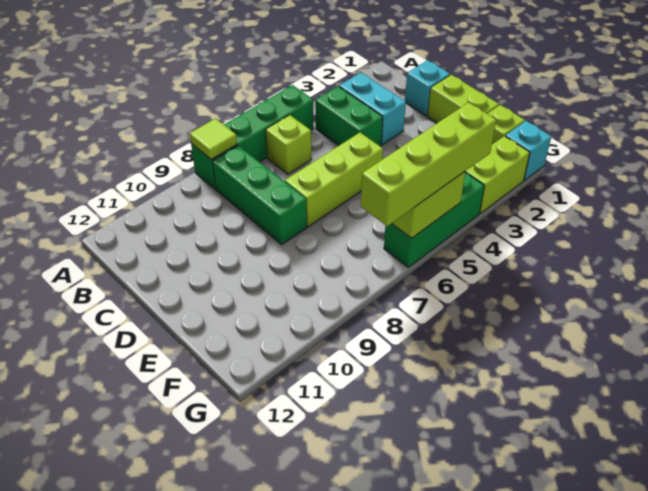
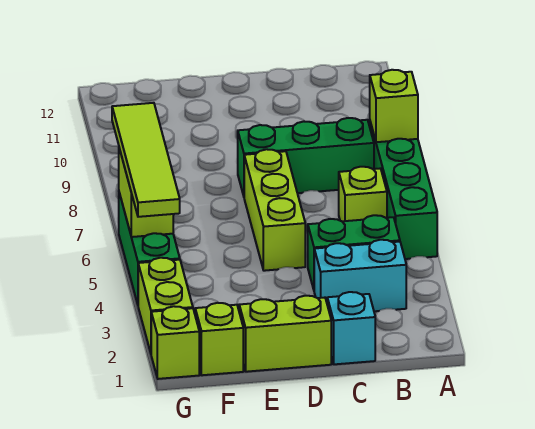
lime tile A8 level 2 -> lime brick A8 level 2
cyan brick G1 level 1 -> lime brick G1 level 1
lime brick G4:G7 level 3 -> lime tile G4:G7 level 3

